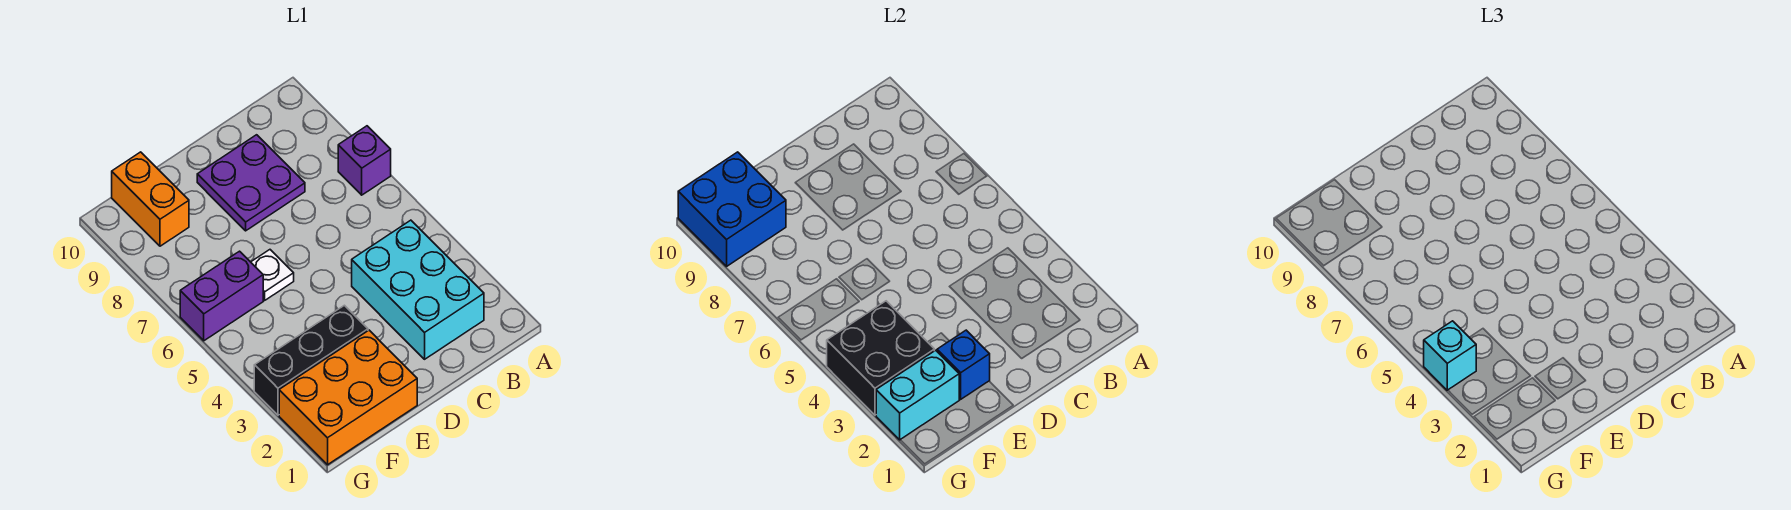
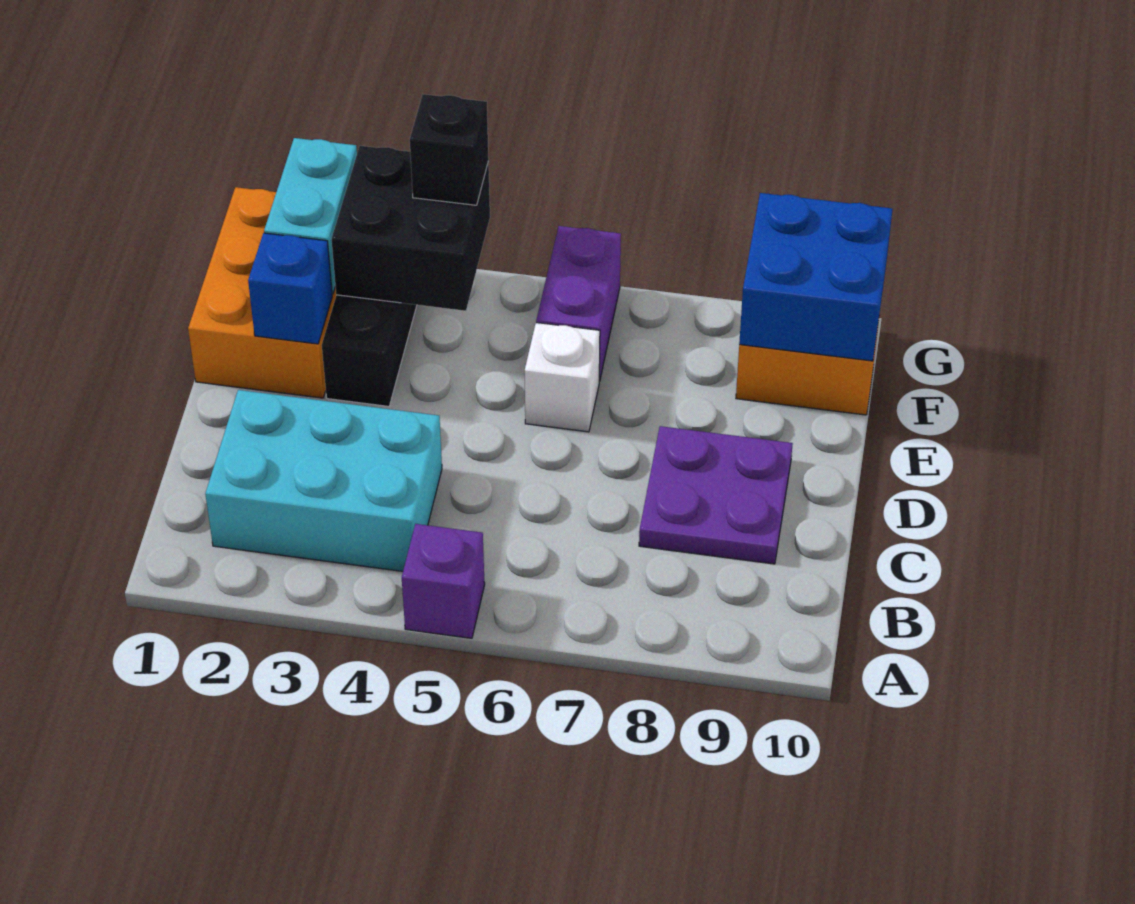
purple brick A7 level 1 -> purple brick A5 level 1
white plate E6 level 1 -> white brick E6 level 1
cyan brick G4 level 3 -> black brick G4 level 3

